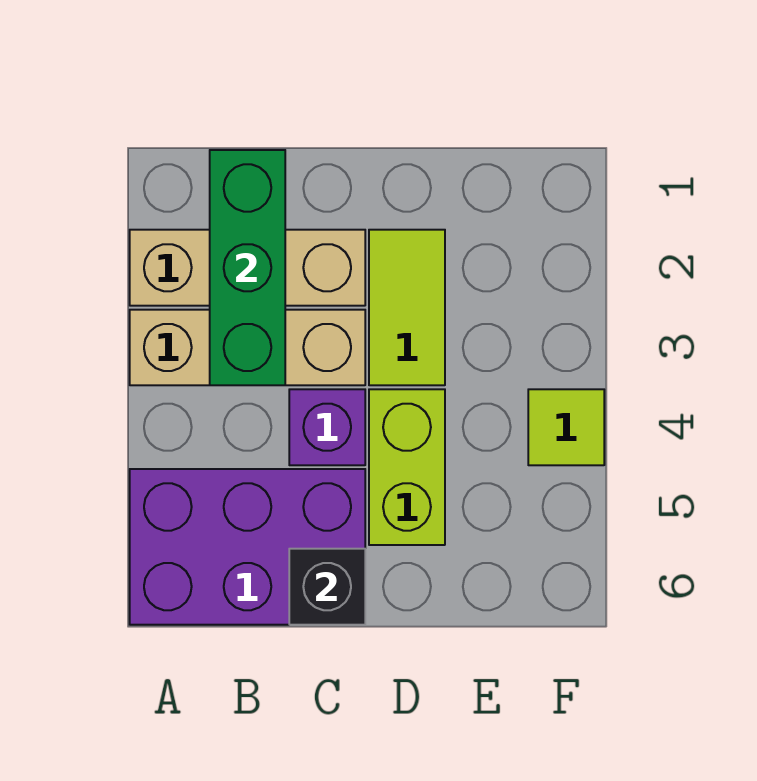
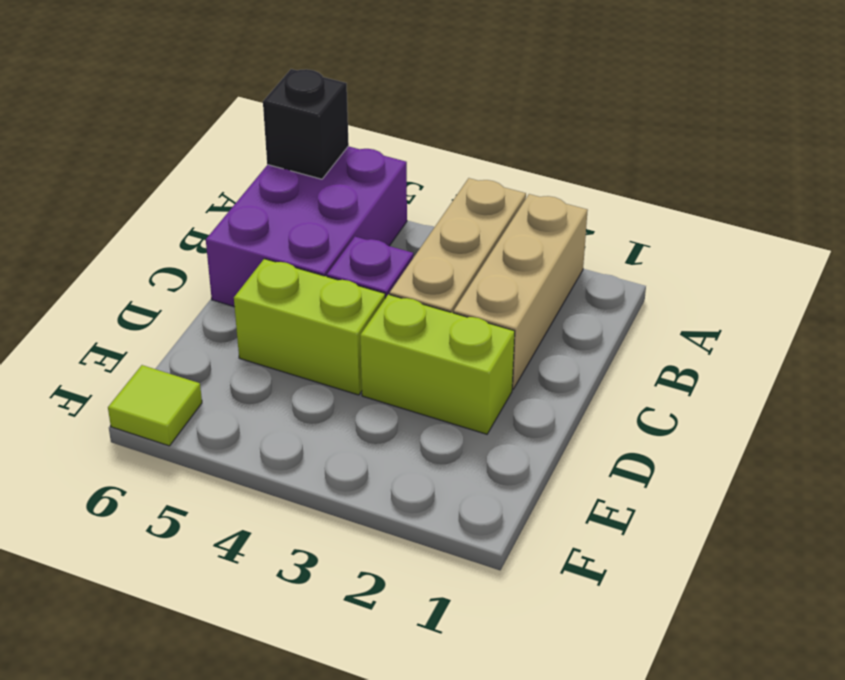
green brick B1:B3 level 2 -> none
black brick C6 level 2 -> black brick A6 level 2
lime tile D2:D3 level 1 -> lime brick D2:D3 level 1
lime tile F4 level 1 -> lime tile F6 level 1

